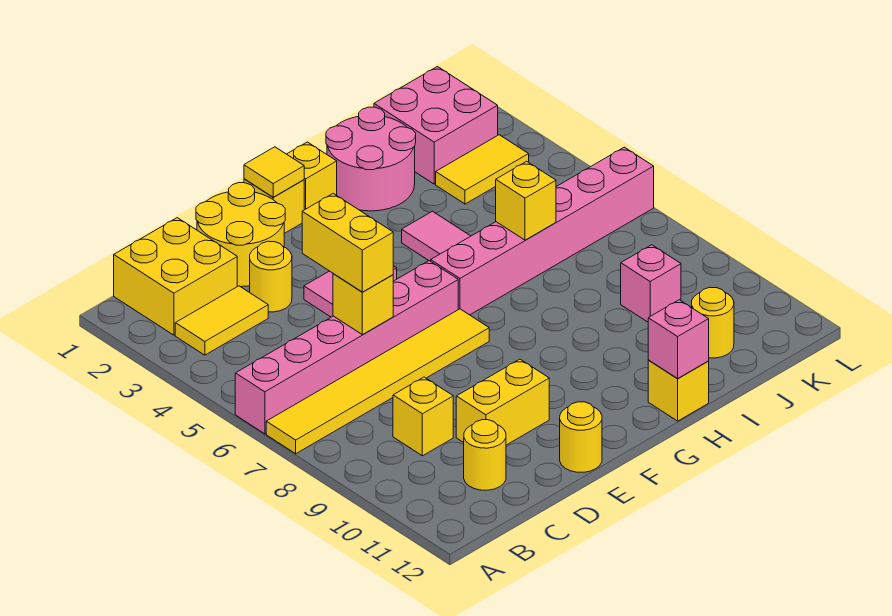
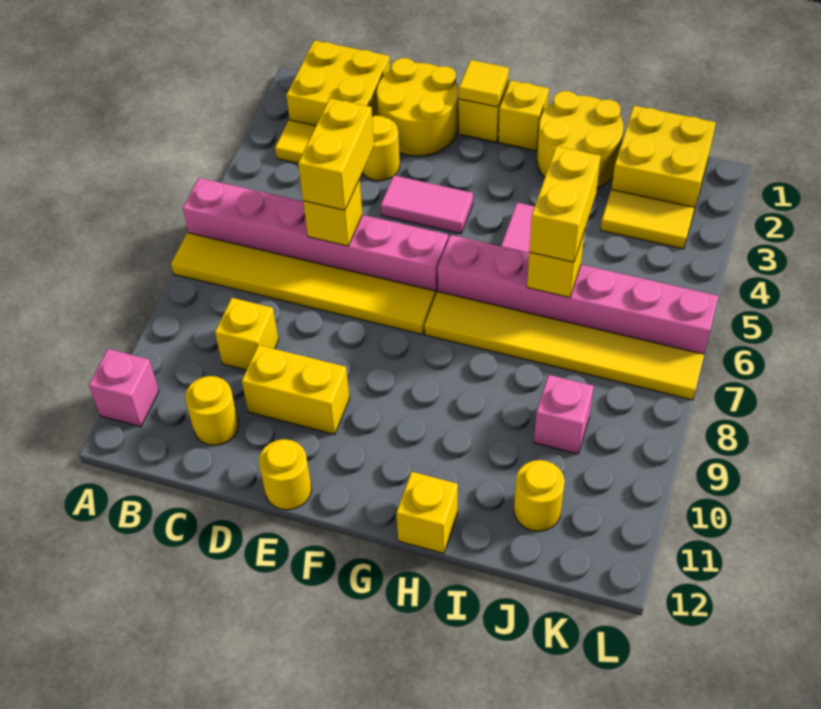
none -> yellow tile G7:L7 level 1
pink round brick H1:I2 level 1 -> yellow round brick H1:I2 level 1
pink brick H12 level 2 -> pink brick A11 level 1
none -> yellow brick I5:I6 level 3
pink brick J1:K2 level 1 -> yellow brick J1:K2 level 1

